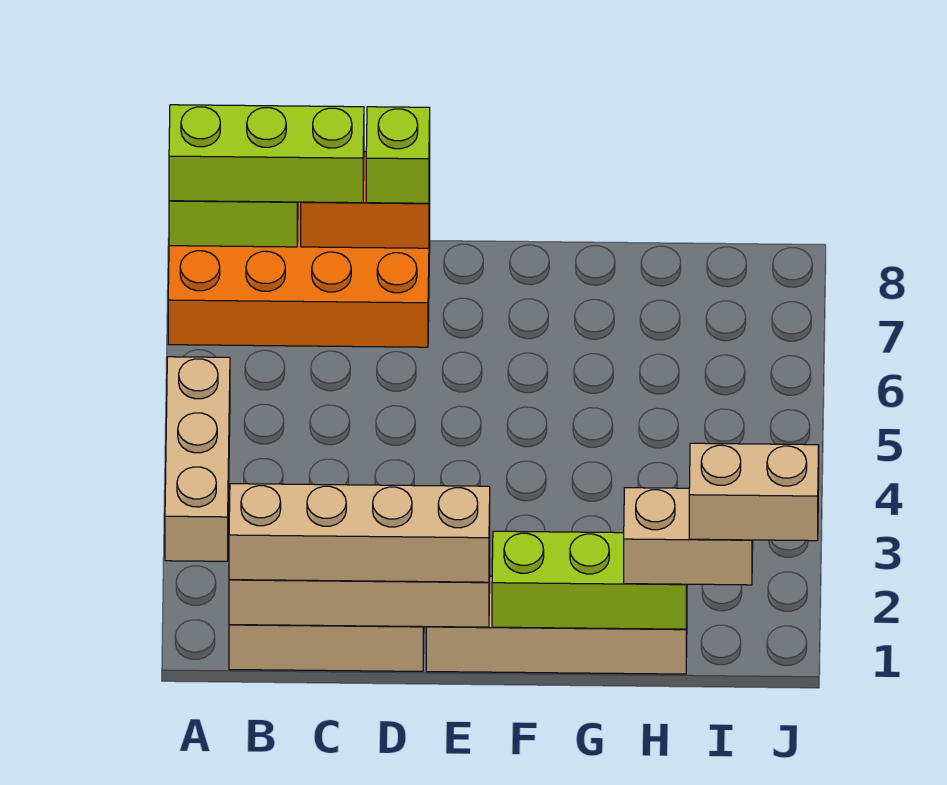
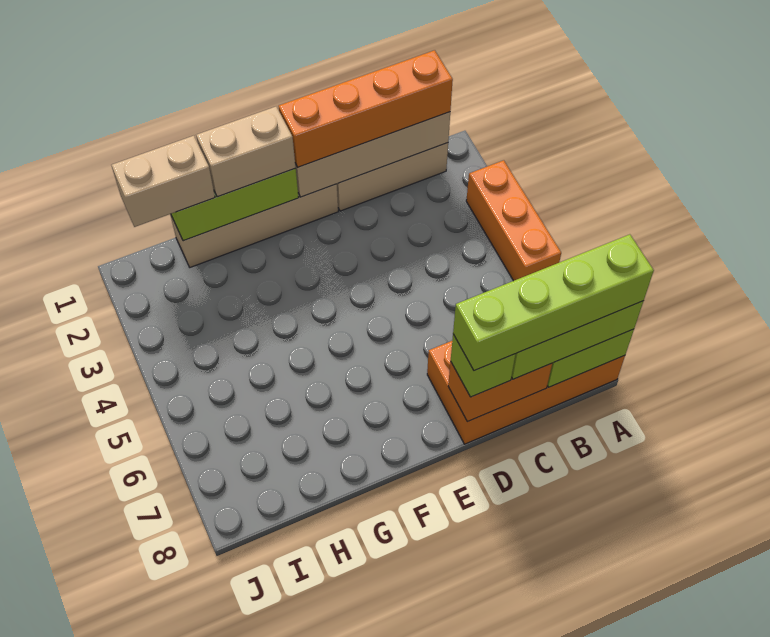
tan brick A3:A5 level 1 -> orange brick A3:A5 level 1
none -> lime brick A8:D8 level 4
tan brick B1:E1 level 3 -> orange brick B1:E1 level 3
tan brick I1:J1 level 4 -> tan brick F1:G1 level 3

